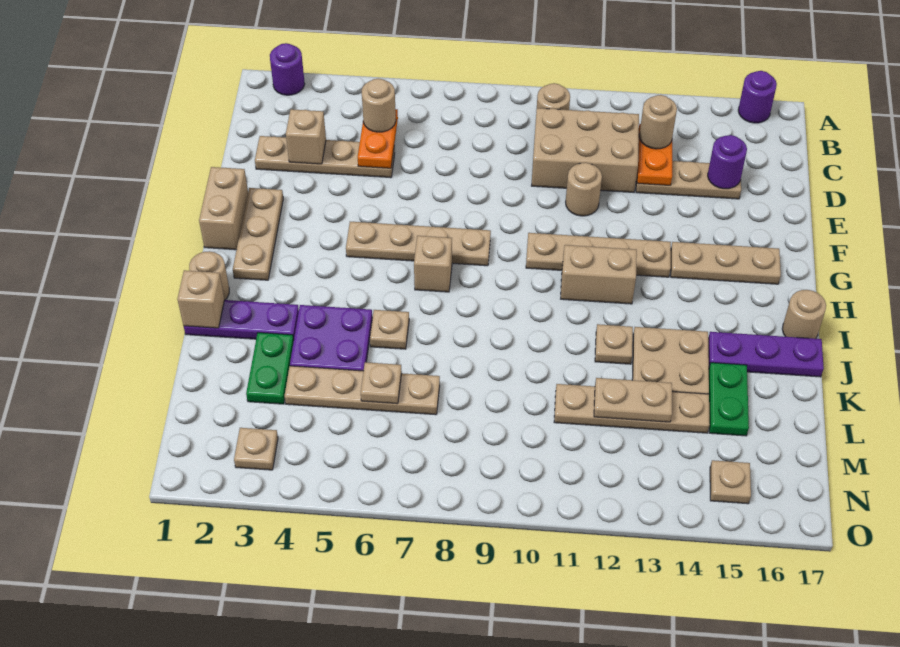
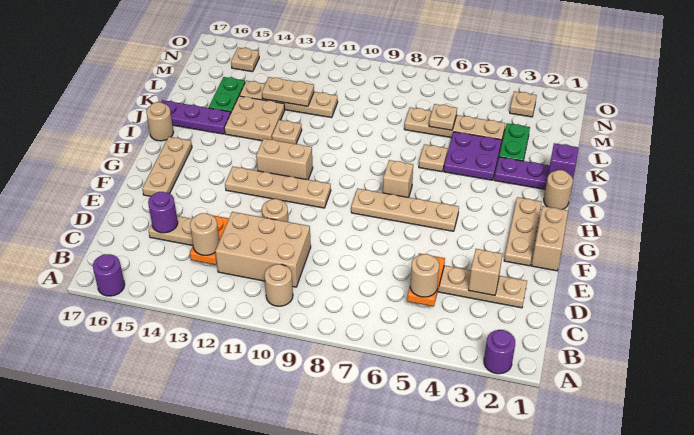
tan plate G14:G16 level 1 -> tan plate F16:H16 level 1
tan brick J1 level 2 -> purple brick J1 level 2

